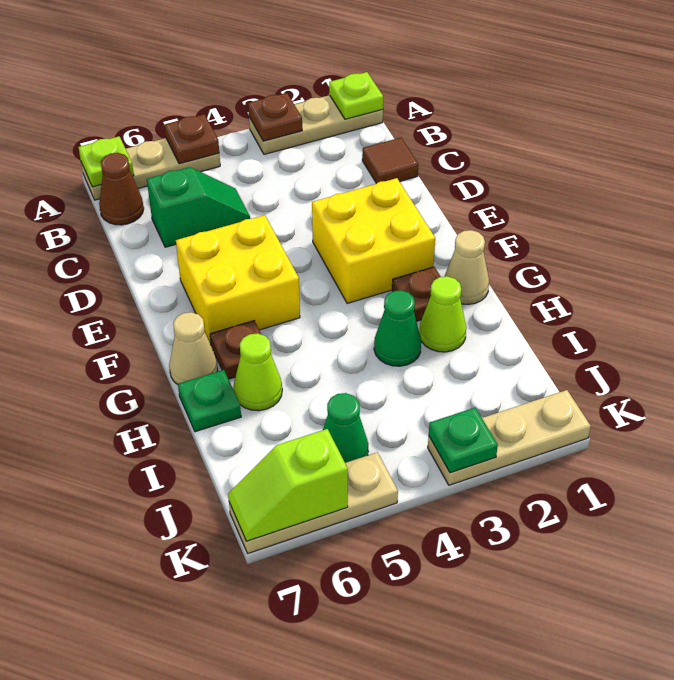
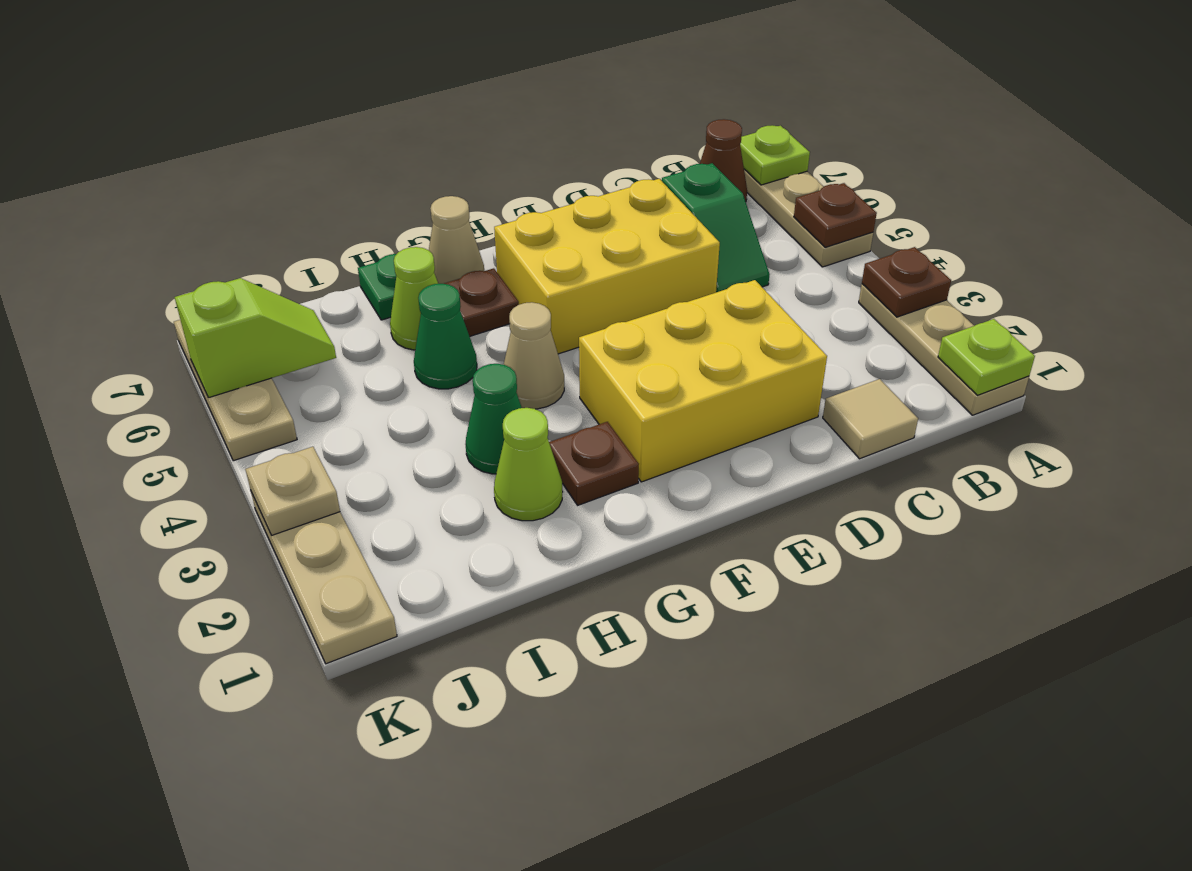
brown tile C1 level 1 -> tan tile C1 level 1
yellow brick E2:F3 level 1 -> yellow brick D2:F3 level 1
yellow brick E5:F6 level 1 -> yellow brick D5:F6 level 1
tan cone G1 level 1 -> tan cone G4 level 1
green cone J5 level 1 -> green cone H5 level 1
green plate K3 level 2 -> tan plate K3 level 2
lime slope K6:K7 level 2 top 6 -> lime slope J6:K6 level 2 top K

